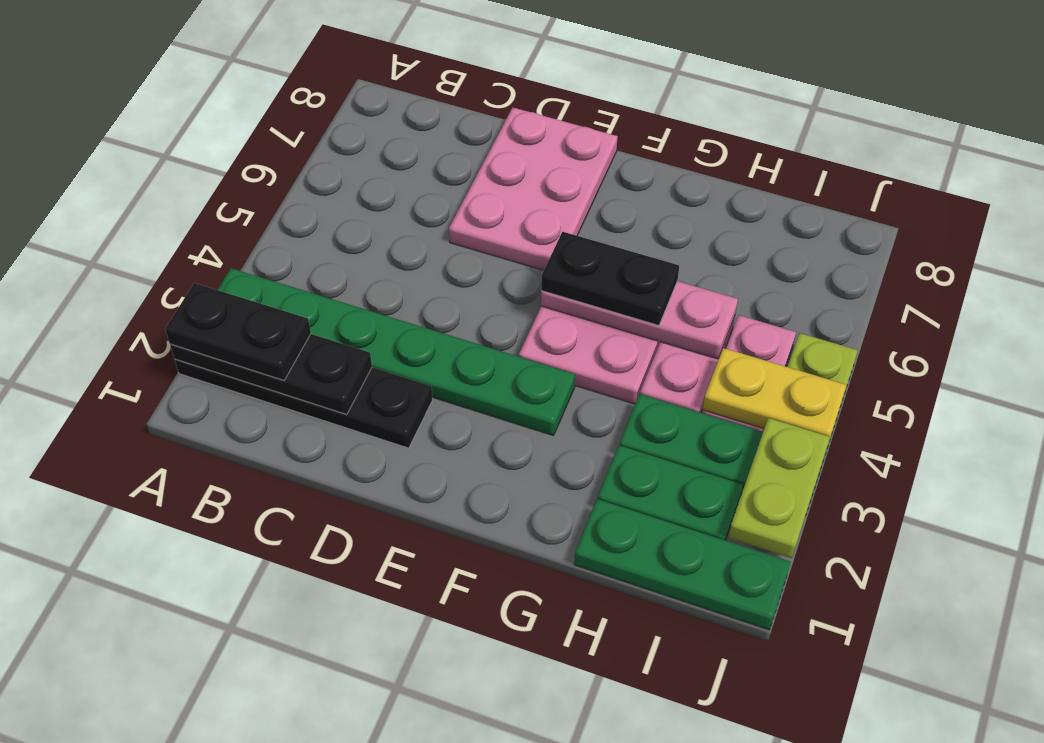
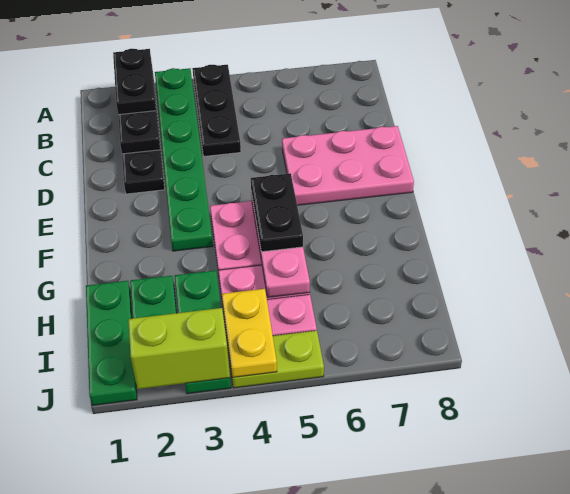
none -> black plate A4:C4 level 1
lime plate J2:J3 level 2 -> lime brick J2:J3 level 2

